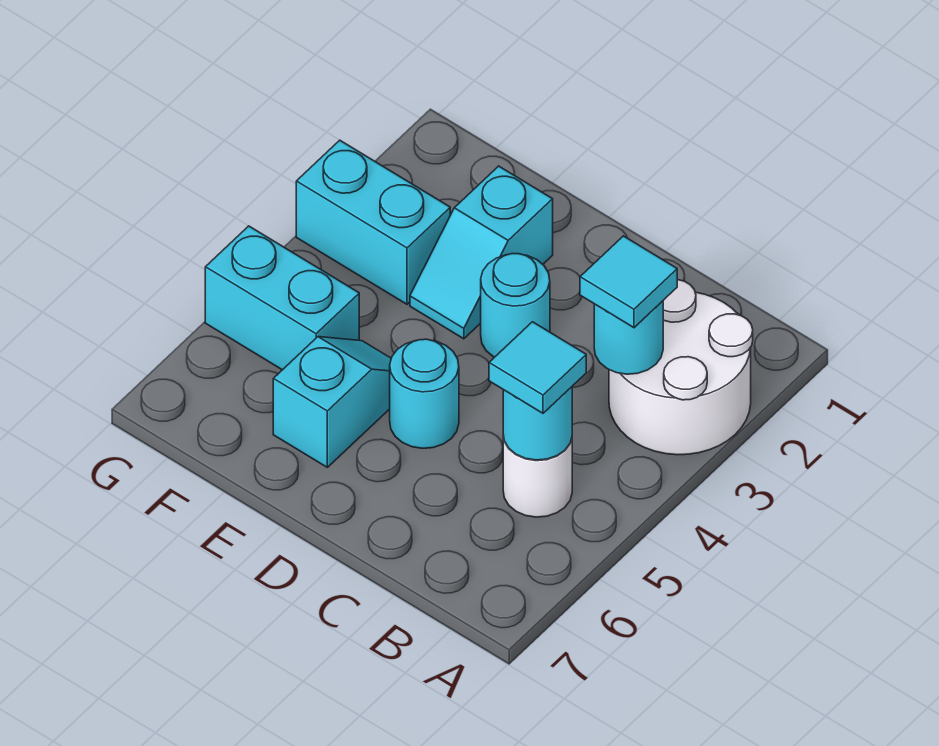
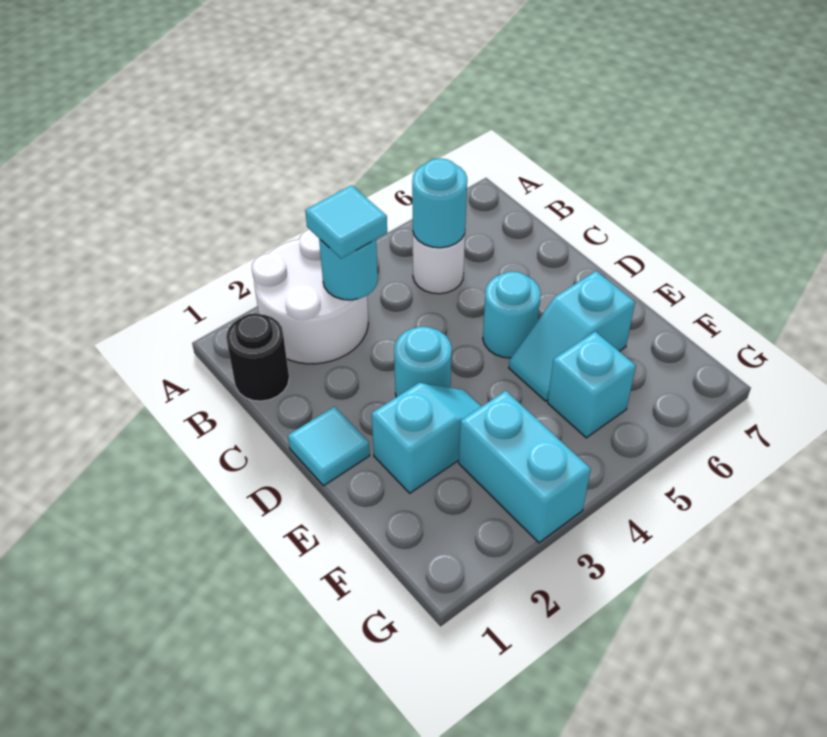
none -> black round brick B1 level 1
cyan tile B5 level 3 -> cyan tile D1 level 1
cyan brick F5:G5 level 1 -> cyan brick F5 level 1

